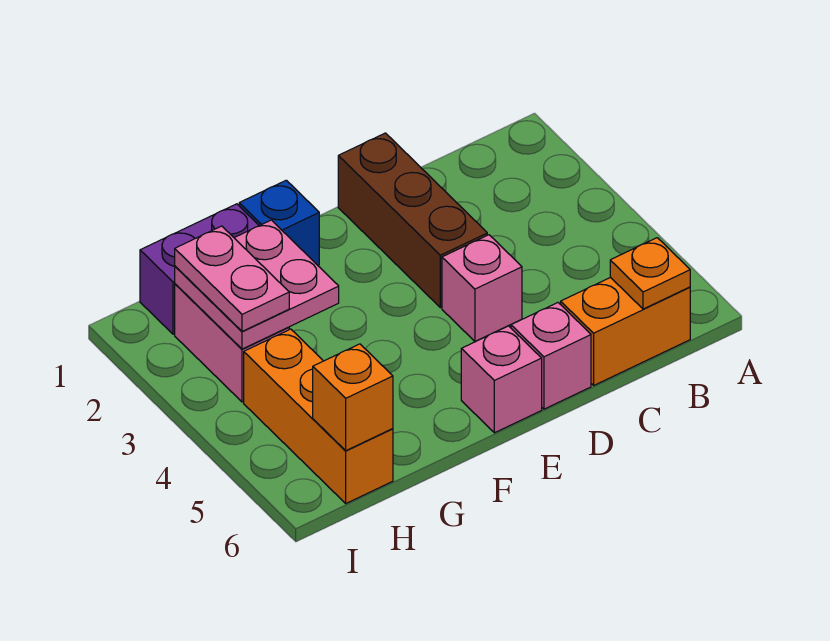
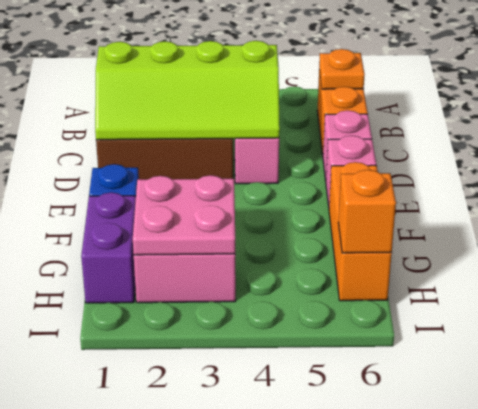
none -> lime slope C1:D4 level 2 top C
pink plate H2:H3 level 3 -> none
orange brick H4:H6 level 1 -> orange brick F6:H6 level 1

